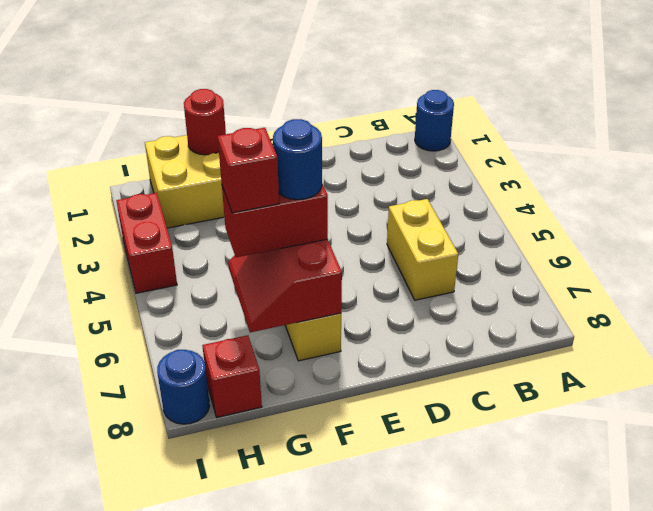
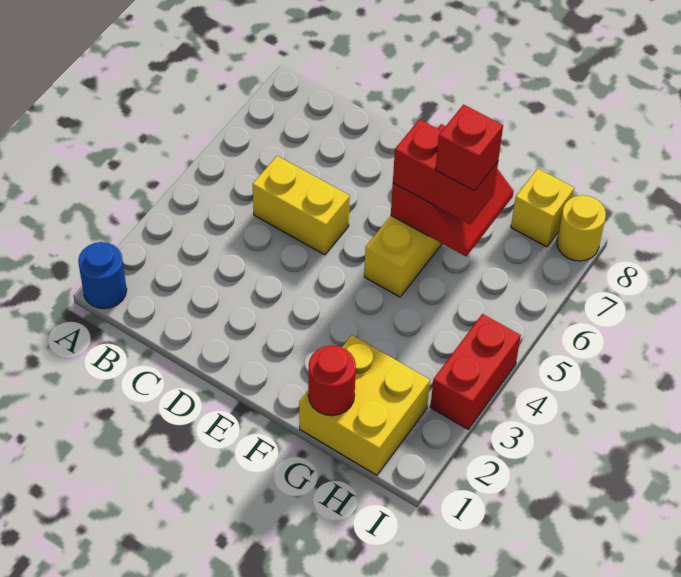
yellow brick C5:C6 level 1 -> yellow brick C5:D5 level 1
blue round brick F6 level 4 -> none
red brick H8 level 1 -> yellow brick H8 level 1
blue round brick I8 level 1 -> yellow round brick I8 level 1

